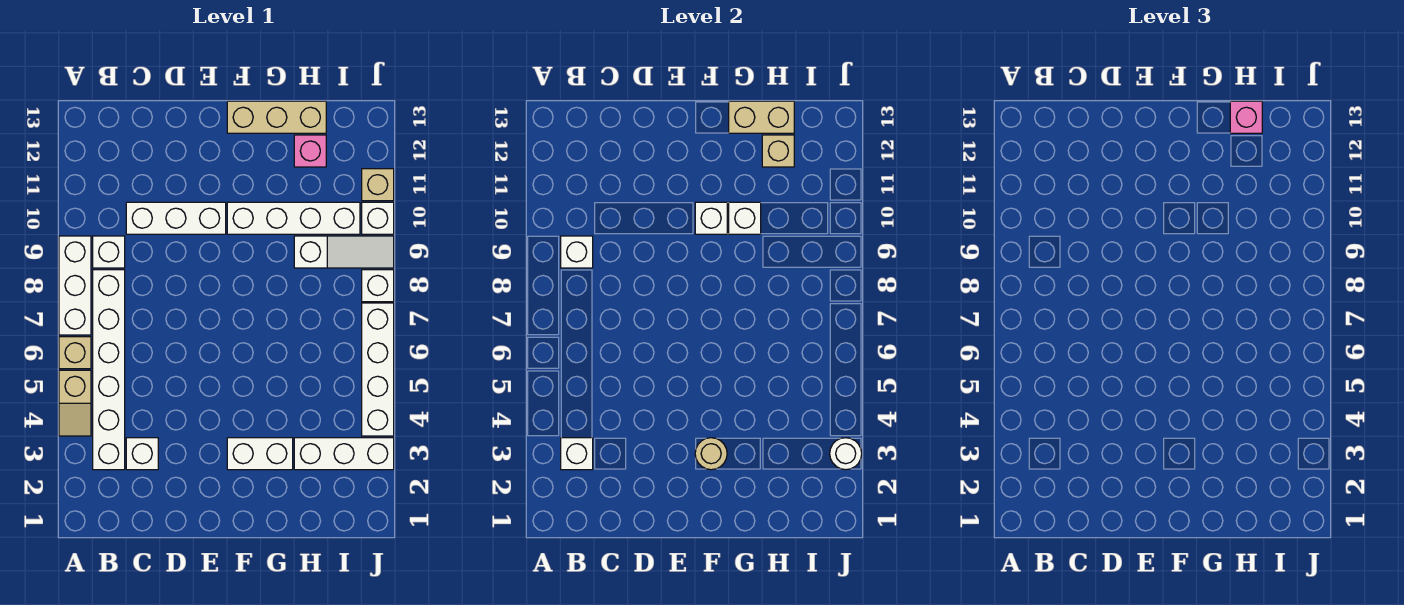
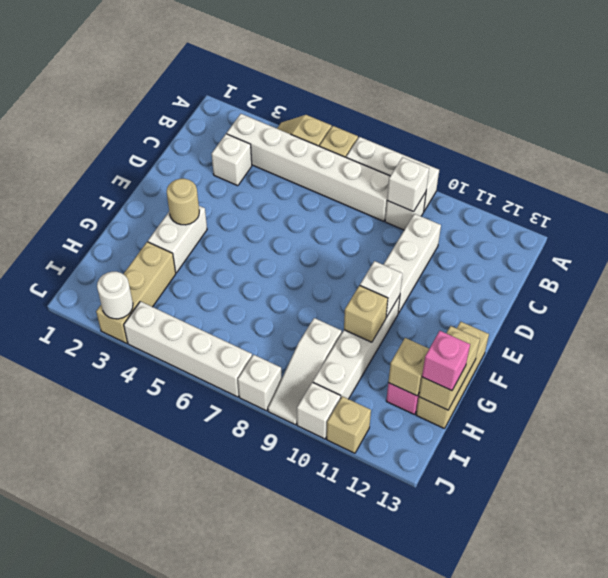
white brick B3 level 2 -> none
white brick G10 level 2 -> tan brick G10 level 2
white brick H3:J3 level 1 -> tan brick H3:J3 level 1

